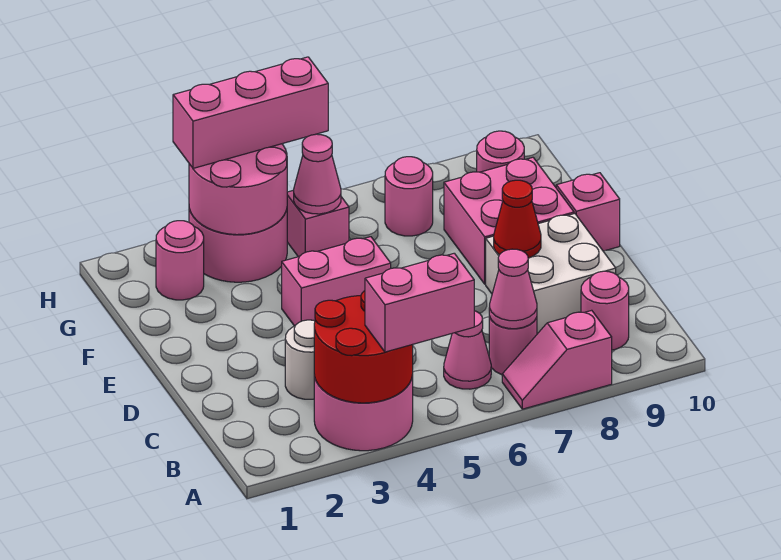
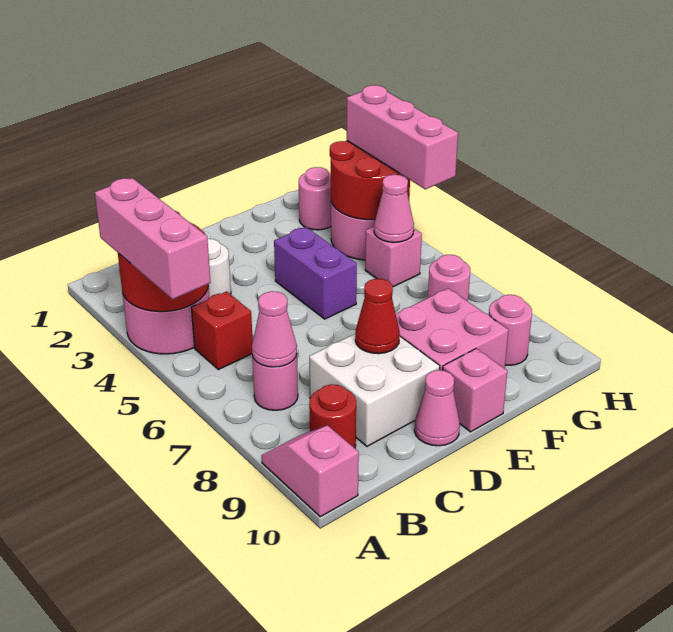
pink brick A4:A5 level 3 -> pink brick A3:A5 level 3
pink slope A7:A8 level 1 top 8 -> pink slope A9:A10 level 1 top 10
none -> red brick B5 level 1
pink cone B6 level 1 -> pink cone D10 level 1
pink round brick B9 level 1 -> red round brick B9 level 1
pink brick E4:E5 level 1 -> purple brick E4:E5 level 1
pink round brick G3:H4 level 2 -> red round brick G3:H4 level 2

